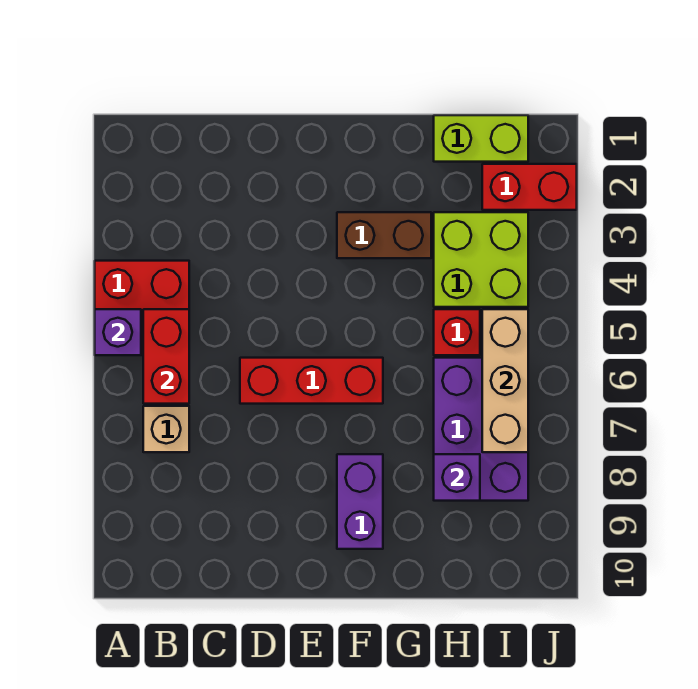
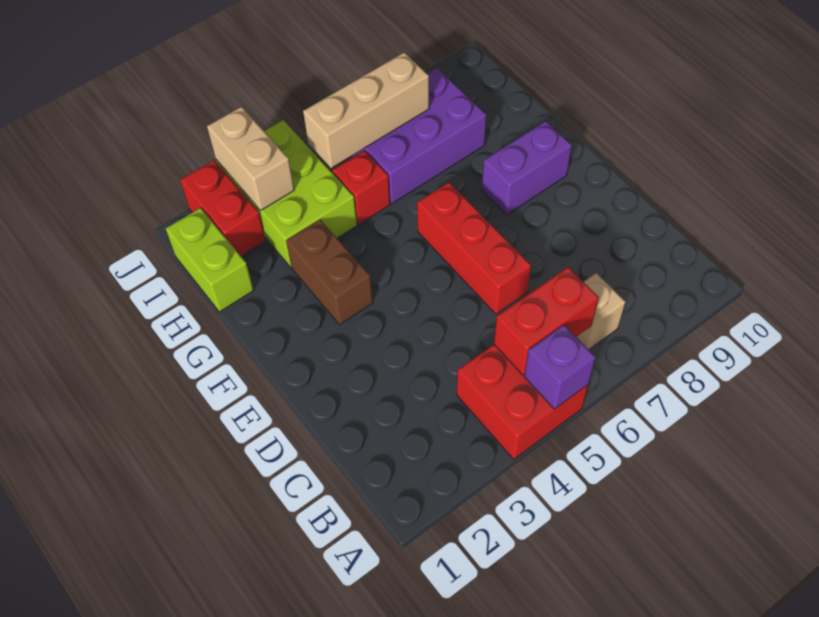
lime brick H3:I4 level 1 -> lime brick H3:J4 level 1
purple brick H8 level 2 -> none
none -> tan brick I3:J3 level 2

